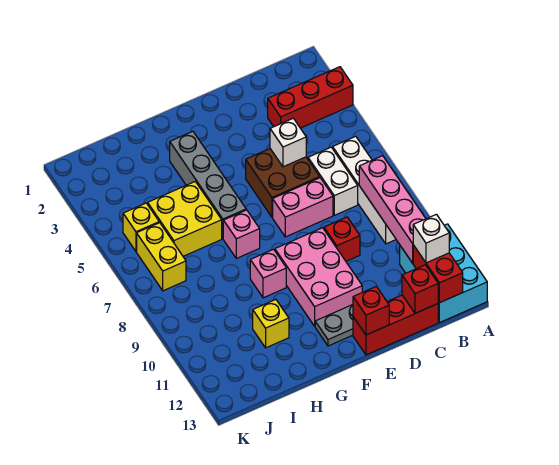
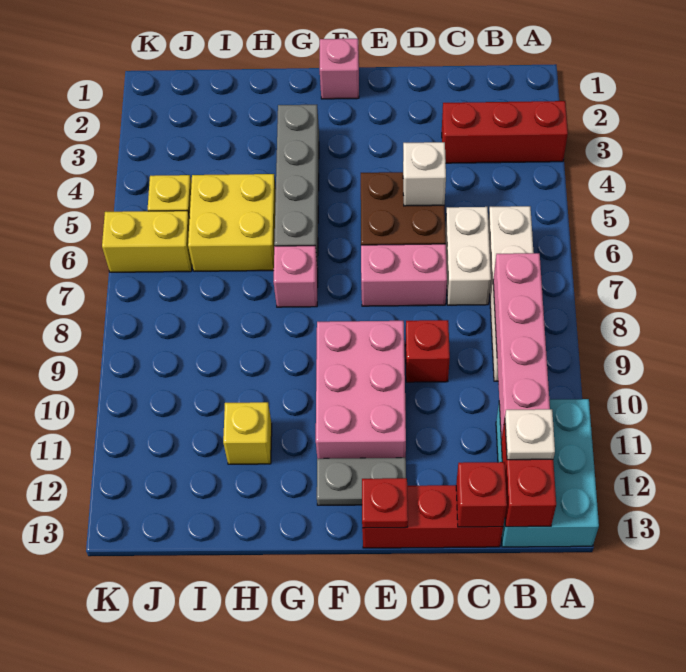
white brick B12 level 3 -> white plate B12 level 3
red brick E13 level 2 -> red plate E13 level 2
pink brick G9 level 1 -> pink brick F1 level 1
yellow brick J6:J7 level 1 -> yellow brick J6:K6 level 1

